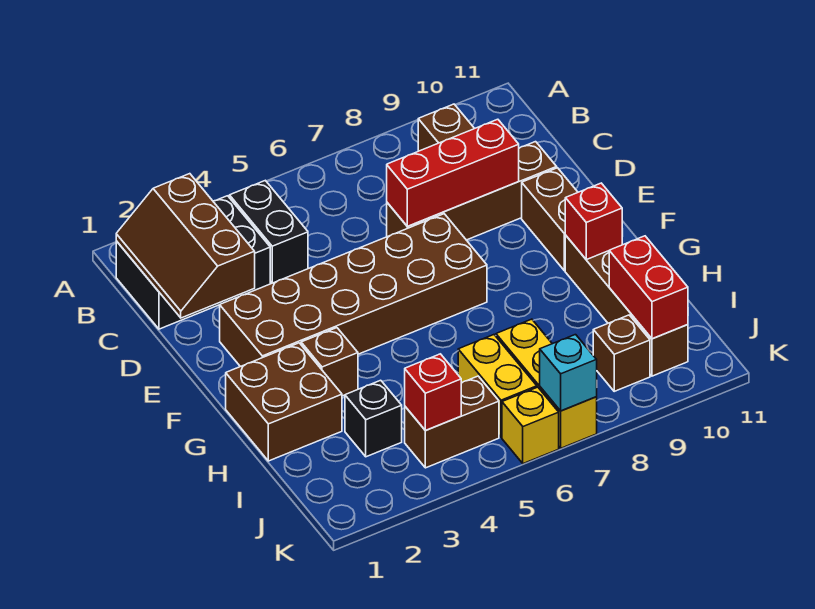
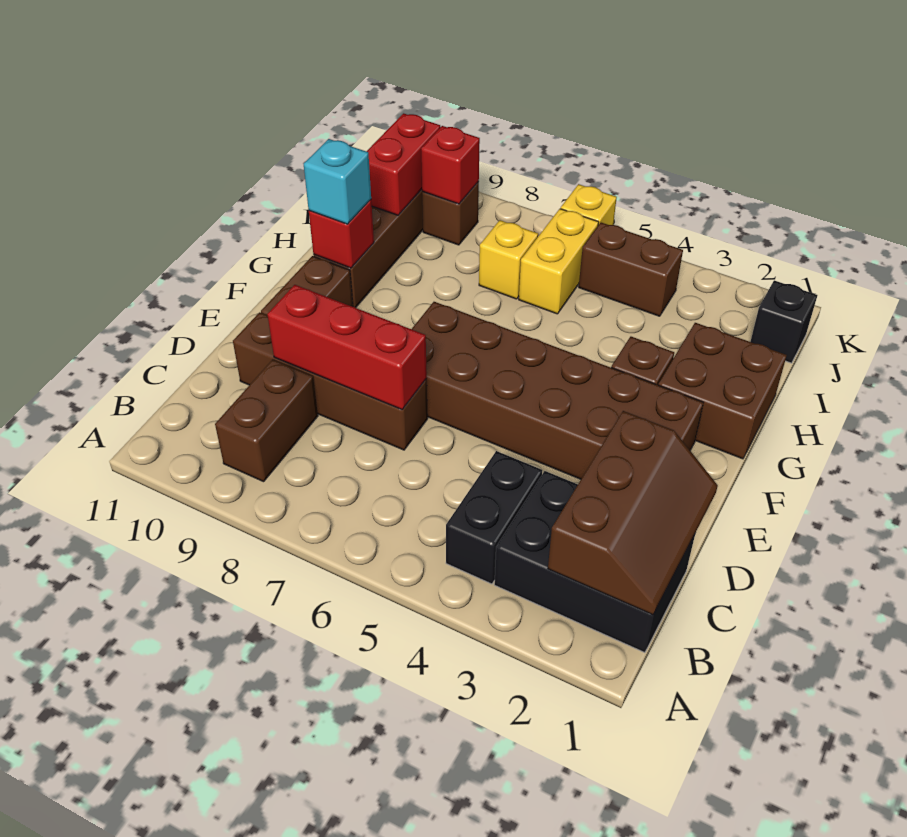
black brick I3 level 1 -> black brick J1 level 1
yellow brick I7:K7 level 1 -> yellow brick I7 level 1
red brick J4 level 2 -> red brick J9 level 2
cyan brick K7 level 2 -> cyan brick G10 level 3

